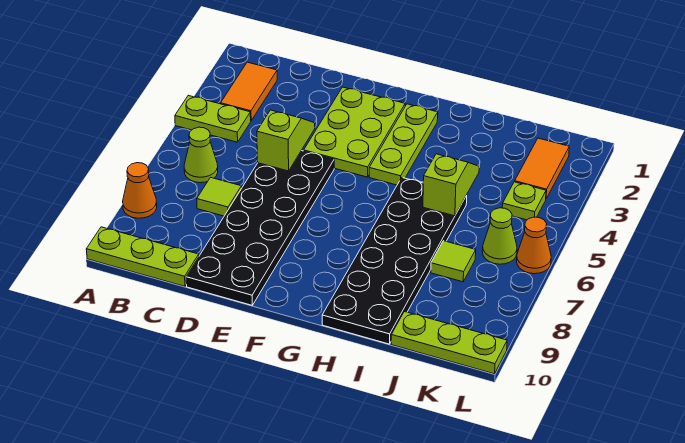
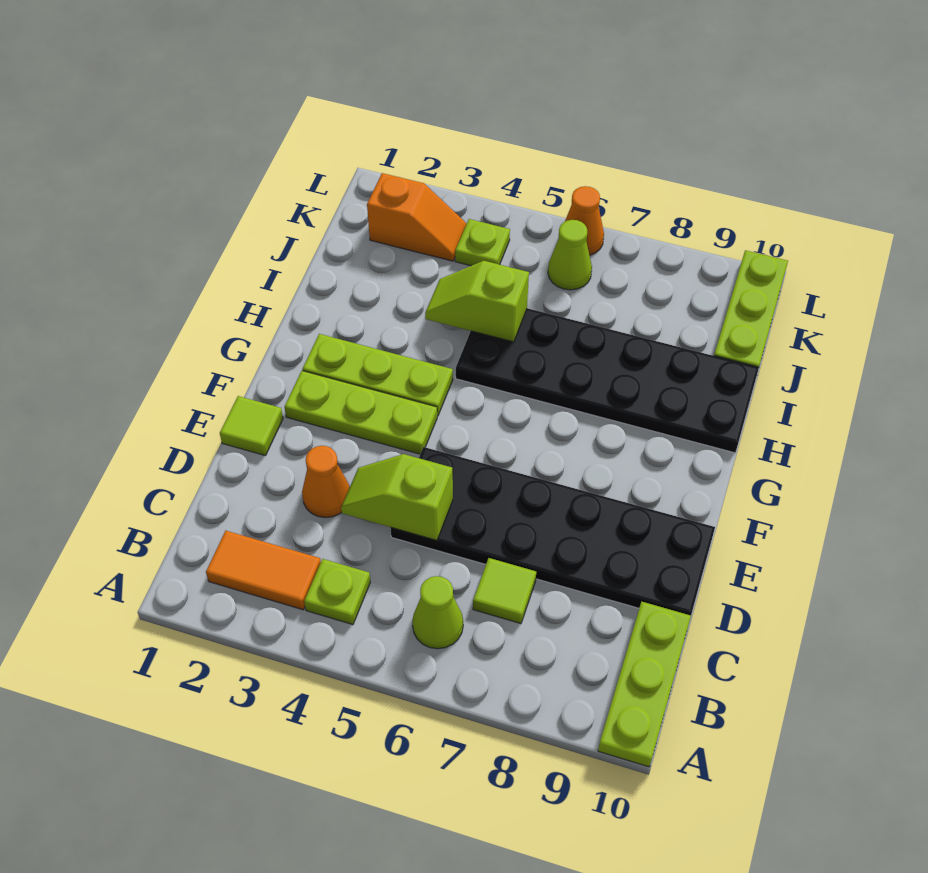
lime plate A4:B4 level 1 -> lime plate B4 level 1
orange cone A8 level 1 -> orange cone D3 level 1
lime plate E2:F4 level 1 -> lime plate F2:F4 level 1
lime tile J7 level 1 -> lime tile E1 level 1
orange tile K2:K3 level 1 -> orange slope K2:K3 level 1 top 2

